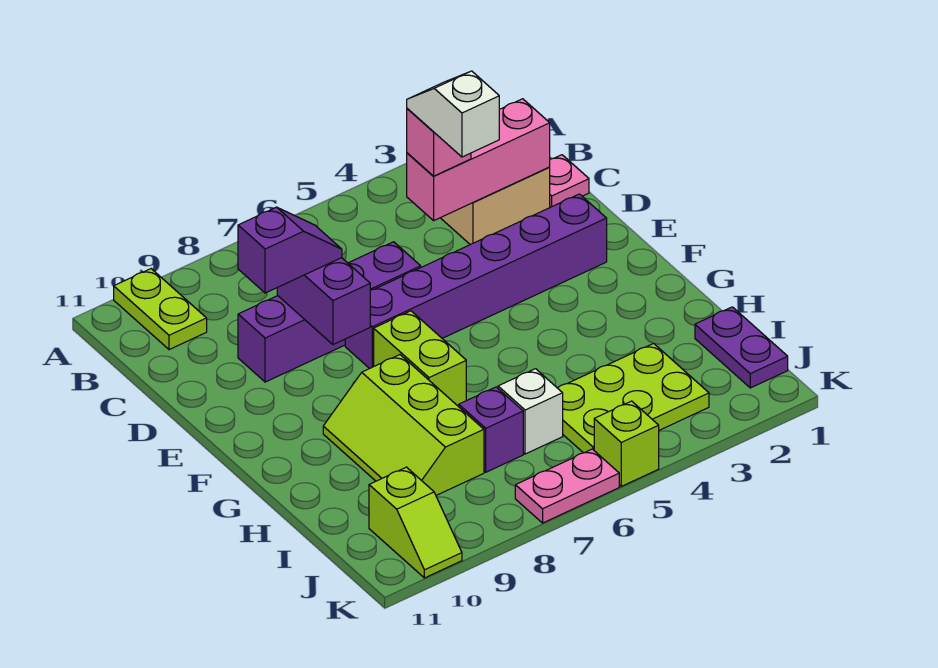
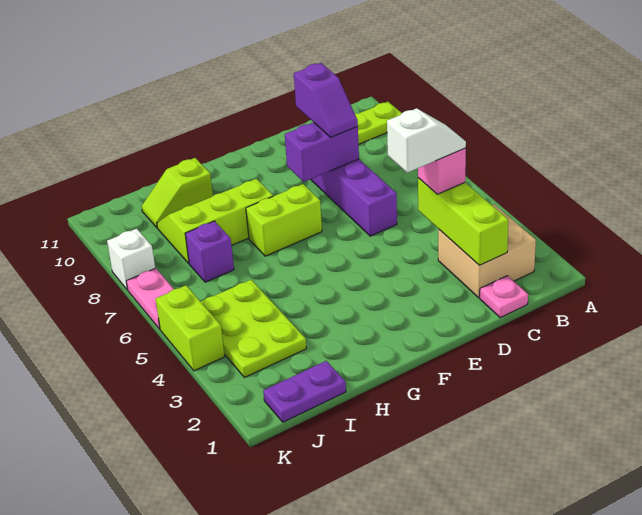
pink brick C2:C4 level 2 -> lime brick C2:C4 level 2
purple brick E2:E7 level 1 -> none
white brick I6 level 1 -> white brick K8 level 1
lime slope J10:K10 level 1 top J -> lime slope H10:I10 level 1 top H
lime brick K5 level 1 -> lime brick K4:K5 level 1

